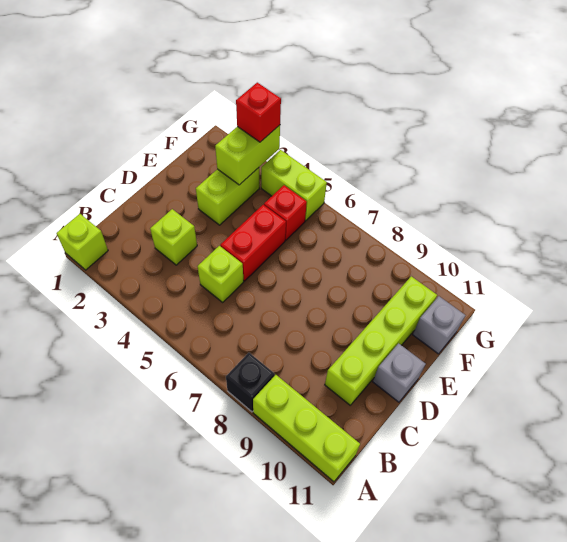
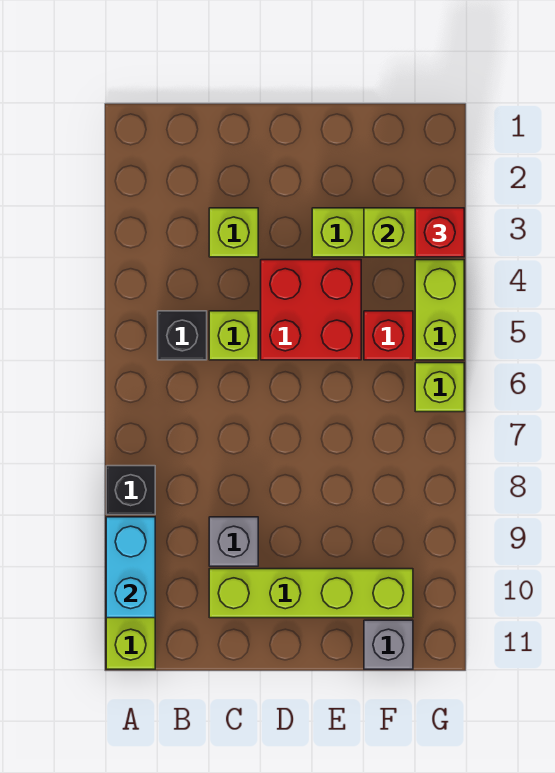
lime brick A1 level 1 -> lime brick G6 level 1
none -> cyan brick A9:A10 level 2
none -> black brick B5 level 1
red brick D5:E5 level 1 -> red brick D4:E5 level 1
grey brick D11 level 1 -> grey brick C9 level 1

